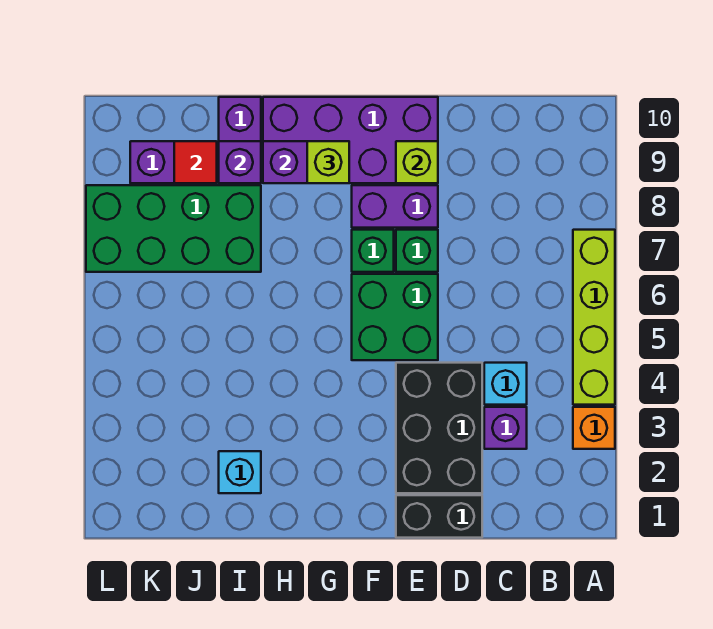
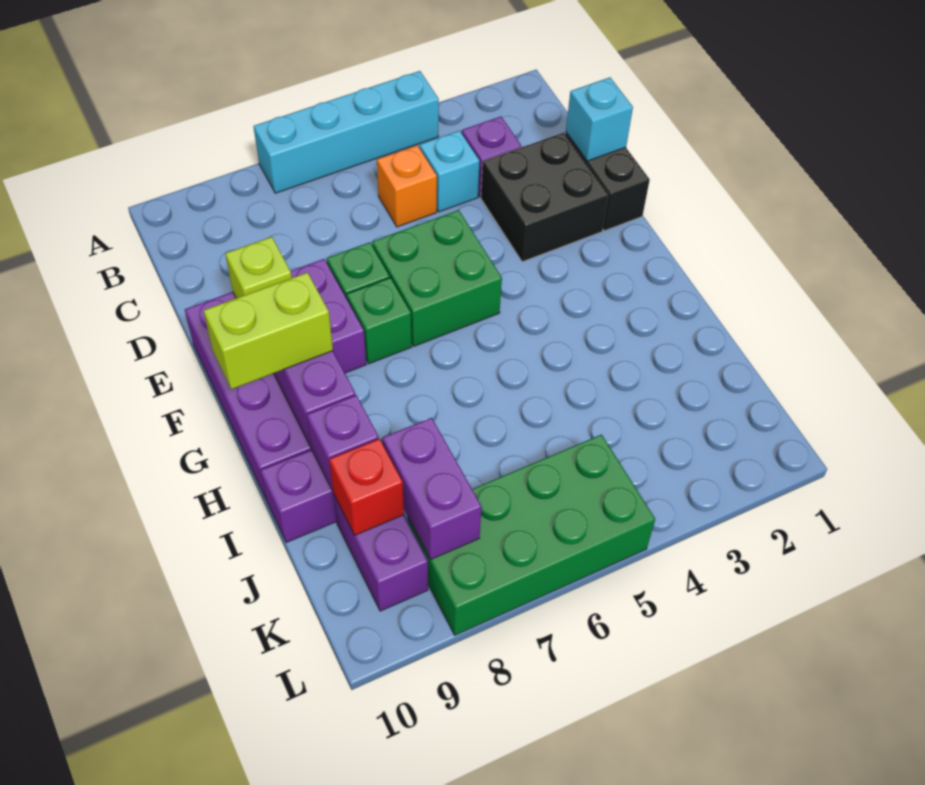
orange brick A3 level 1 -> orange brick C5 level 1
lime brick A4:A7 level 1 -> cyan brick A4:A7 level 1
black brick D2:E4 level 1 -> black brick D2:E3 level 1
lime brick G9 level 3 -> lime brick G9:G10 level 3
cyan brick I2 level 1 -> cyan brick D1 level 2
green brick I7:L8 level 1 -> green brick K5:L8 level 1
none -> purple brick J8:K8 level 2
red tile J9 level 2 -> red brick J9 level 2

